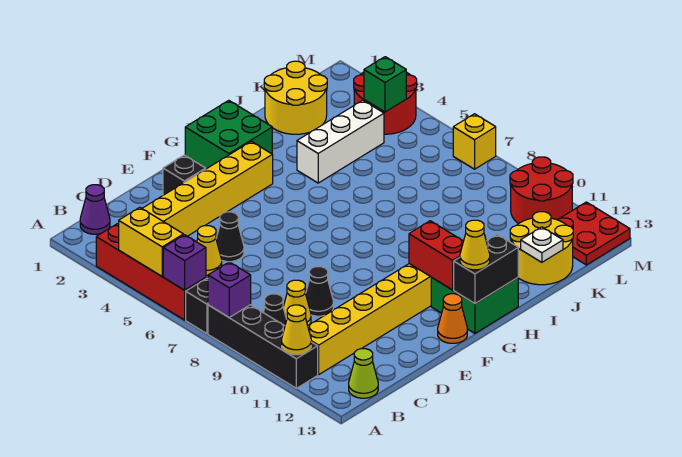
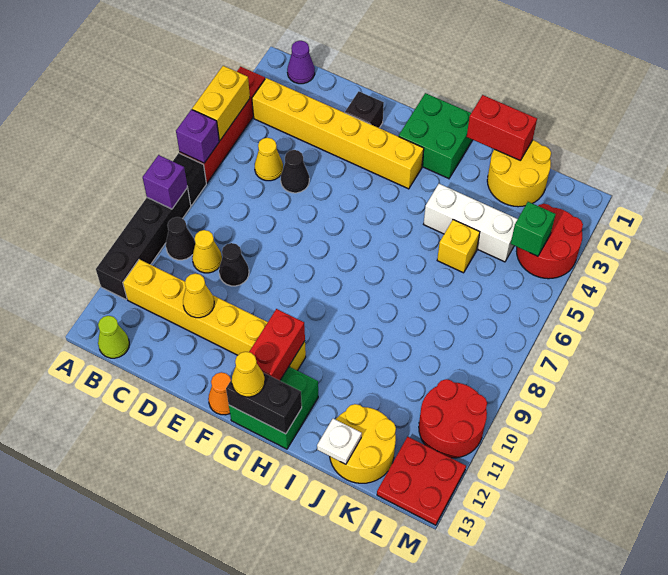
yellow cone A11 level 2 -> yellow cone D11 level 2
none -> red brick I1:J1 level 2
yellow brick M7 level 1 -> yellow brick J5 level 1

